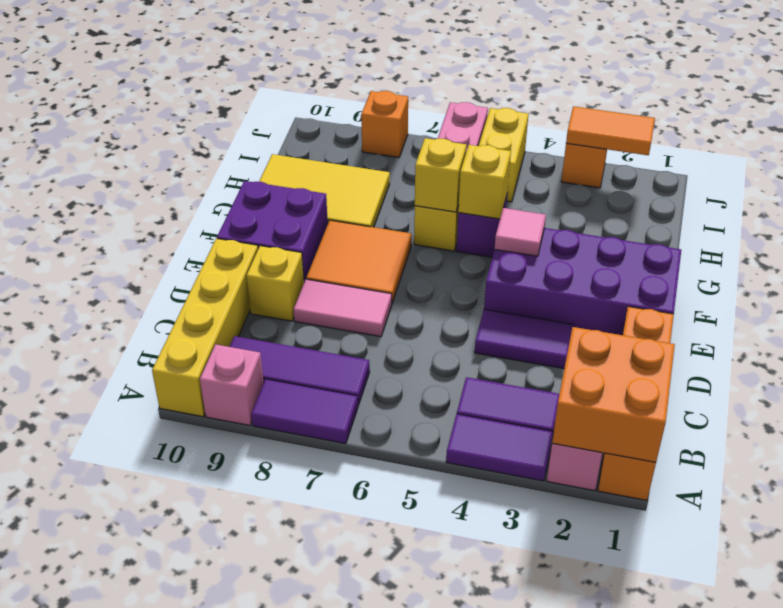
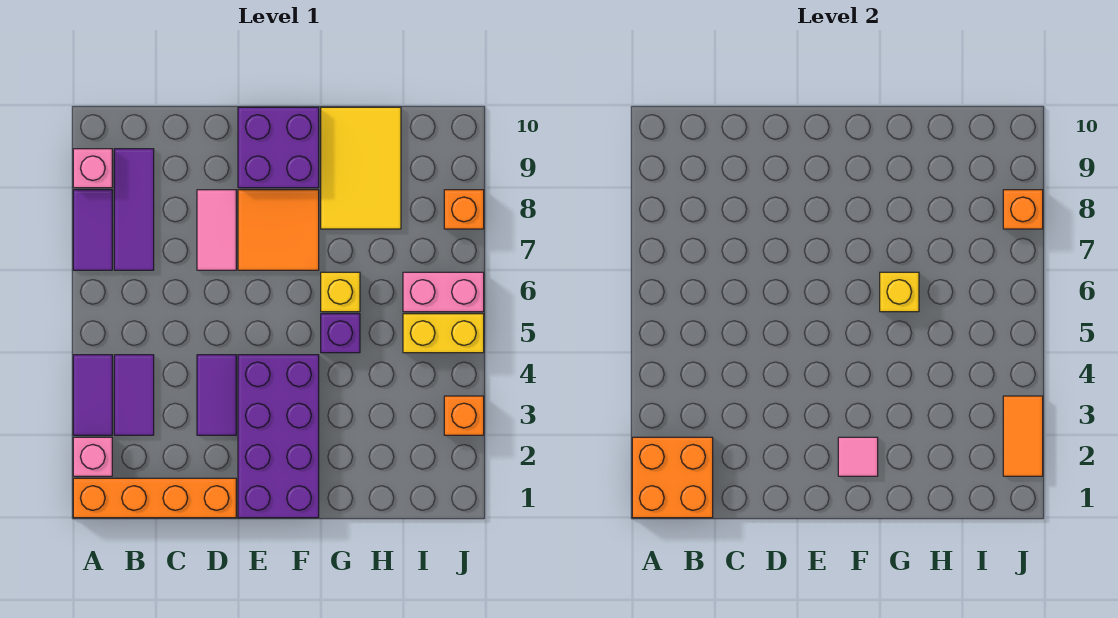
yellow brick A10:D10 level 1 -> none
yellow brick D9 level 1 -> none
pink tile F4 level 2 -> pink tile F2 level 2
yellow brick G5 level 2 -> none
none -> orange brick J8 level 2

